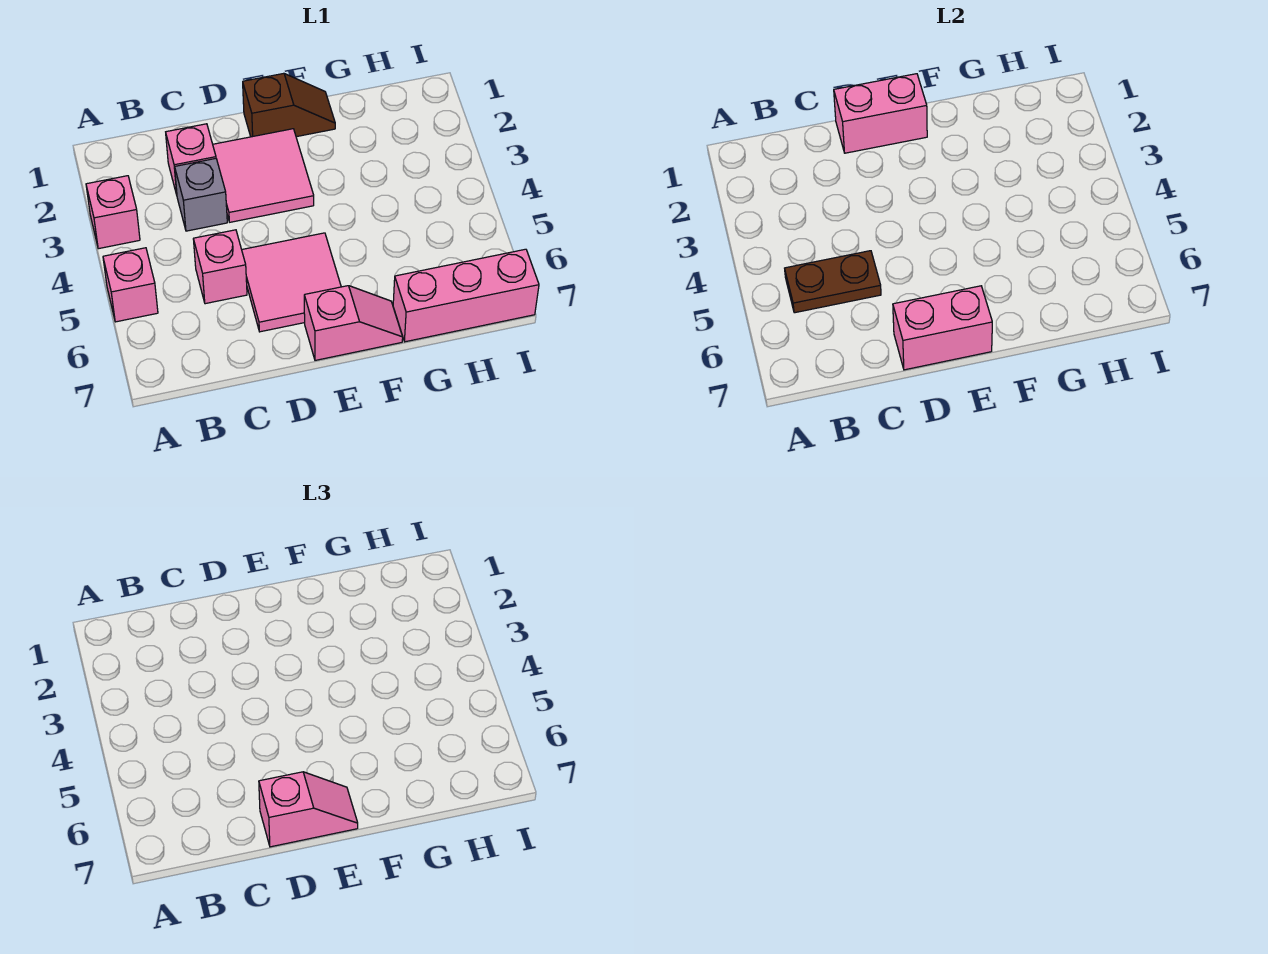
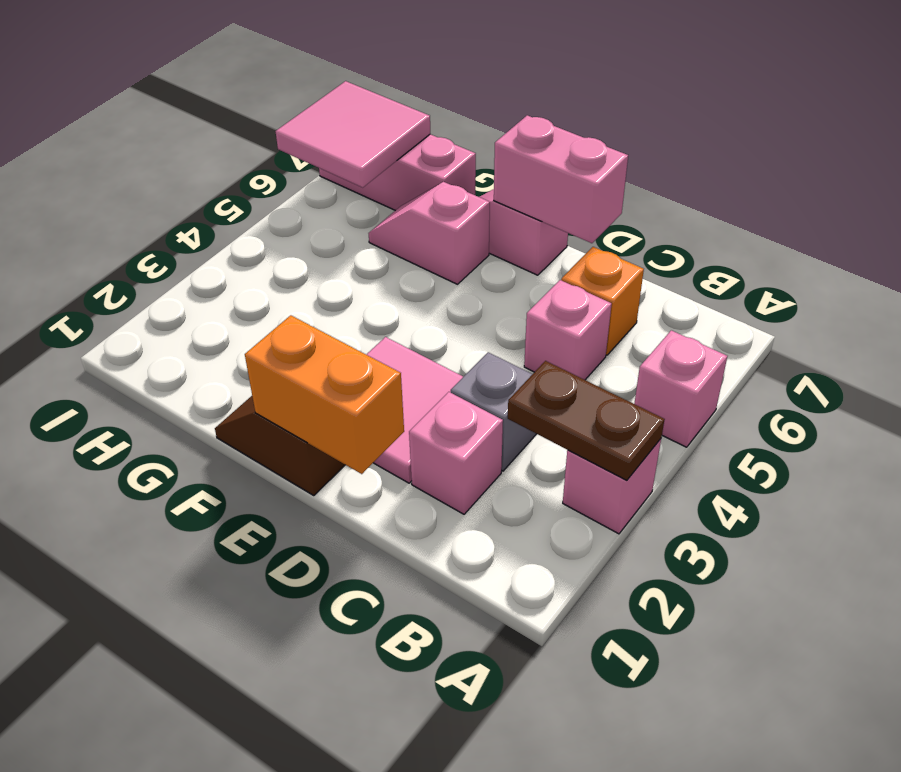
brown plate B5:C5 level 2 -> brown plate A3:B3 level 2
none -> orange brick C6 level 1
pink brick D1:E1 level 2 -> orange brick D1:E1 level 2
pink tile D5:E6 level 1 -> pink tile H6:I7 level 2
pink slope D7:E7 level 3 top D -> pink slope F6:G6 level 1 top F

